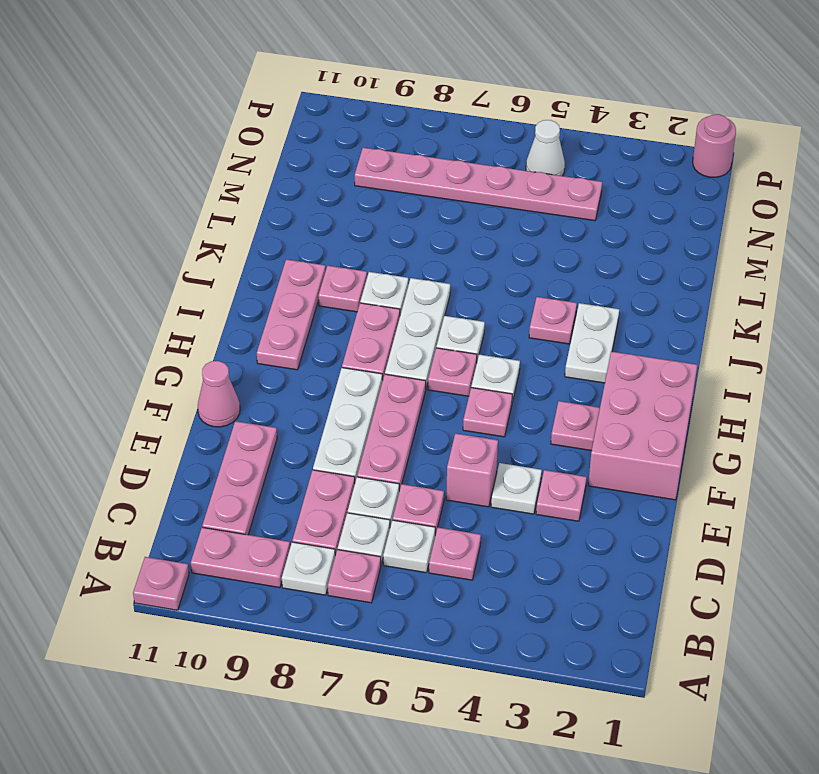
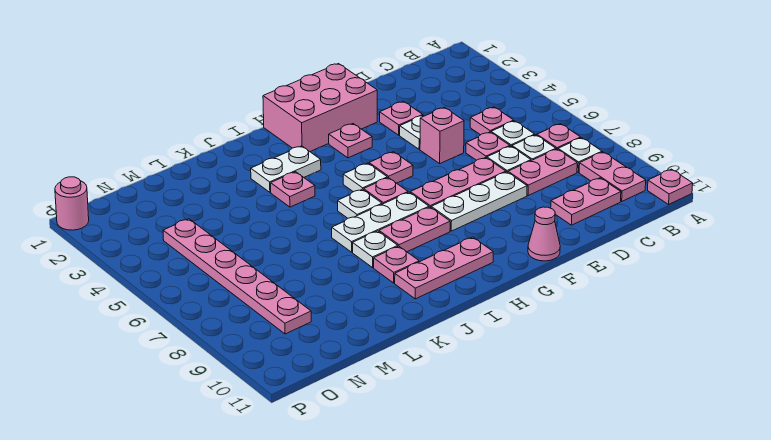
pink plate C10:E10 level 1 -> pink plate C10:D10 level 1
white cone O5 level 1 -> none

